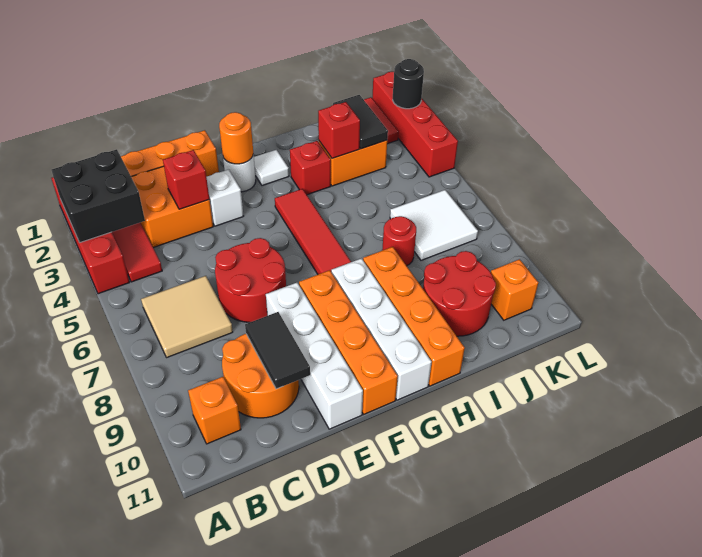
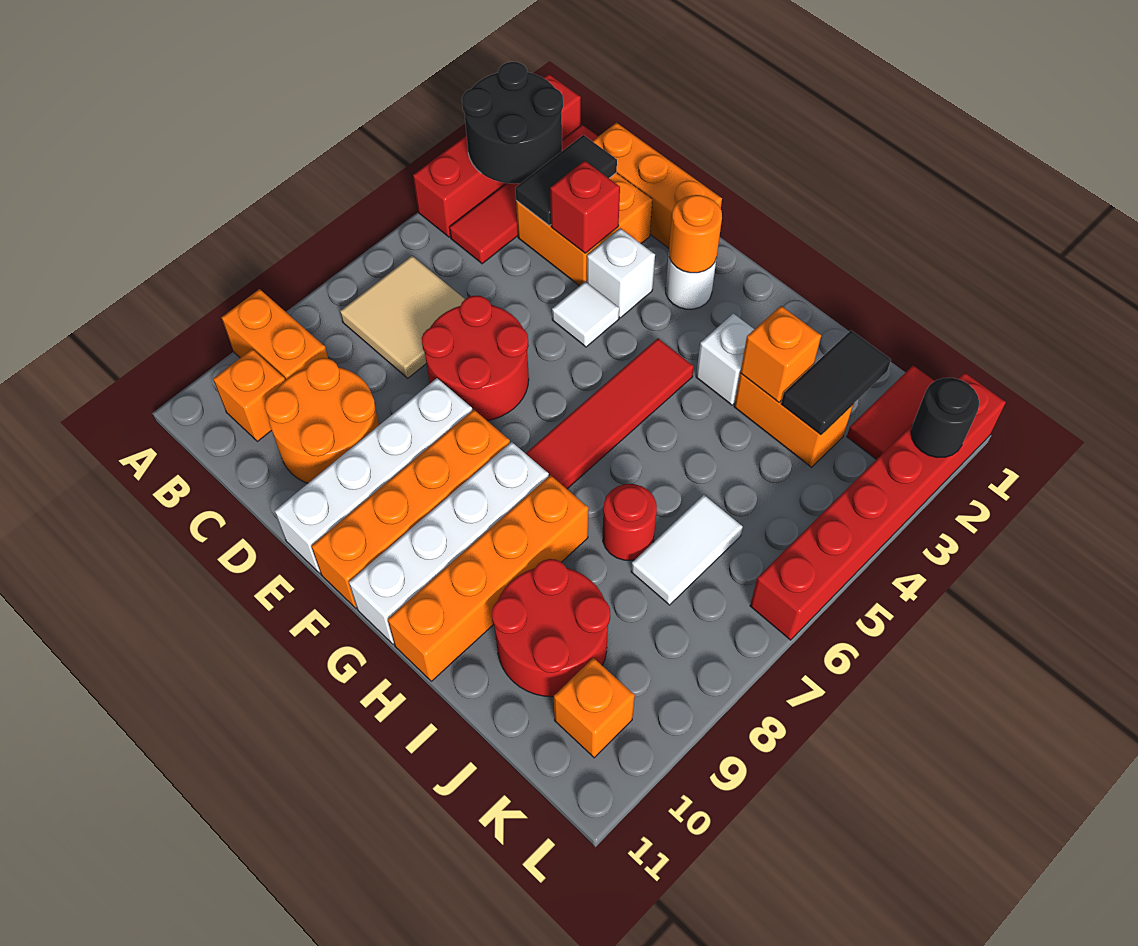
black brick A2:B3 level 2 -> black round brick A2:B3 level 2
none -> orange brick A9:B9 level 1
black tile D9:D10 level 2 -> black tile C2:C3 level 2
white tile G2 level 1 -> white tile E4 level 1
red brick H3 level 1 -> white brick H3 level 1
red brick I3 level 2 -> orange brick I3 level 2
white tile J6:K7 level 1 -> white tile J6:J7 level 1
red brick L1:L4 level 1 -> red brick L1:L6 level 1

